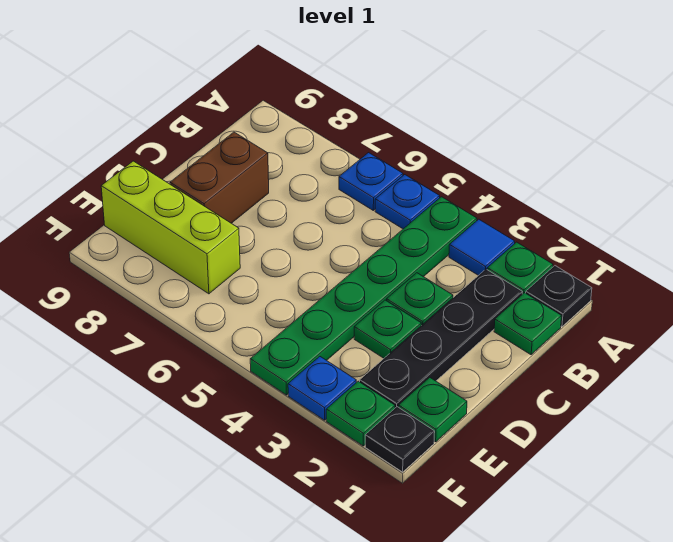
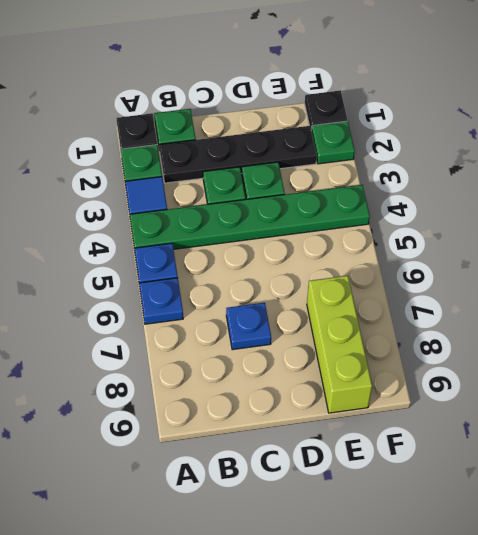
brown brick C8:D8 level 1 -> none
green plate E1 level 1 -> none
blue plate F3 level 1 -> blue plate C7 level 1

